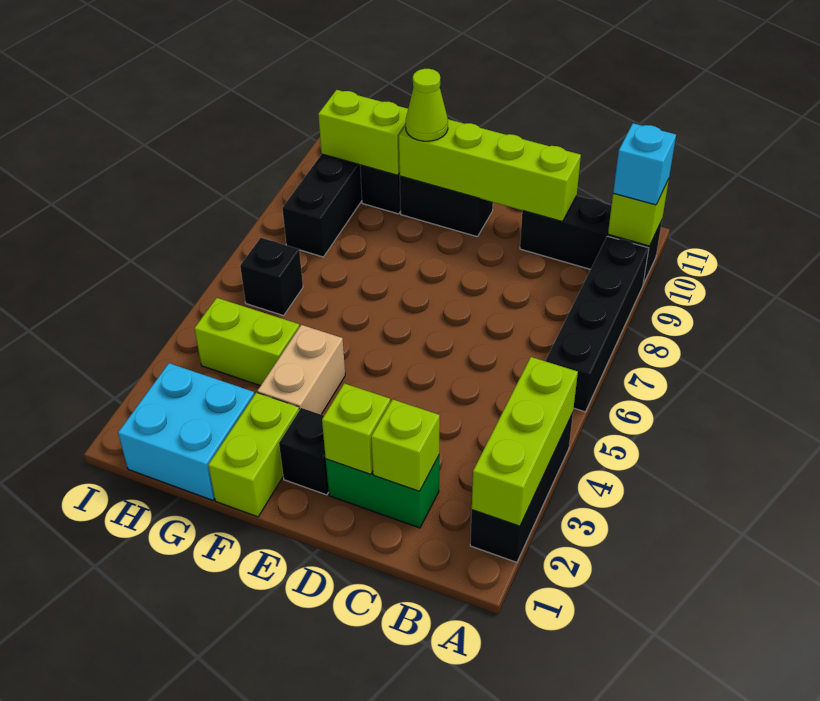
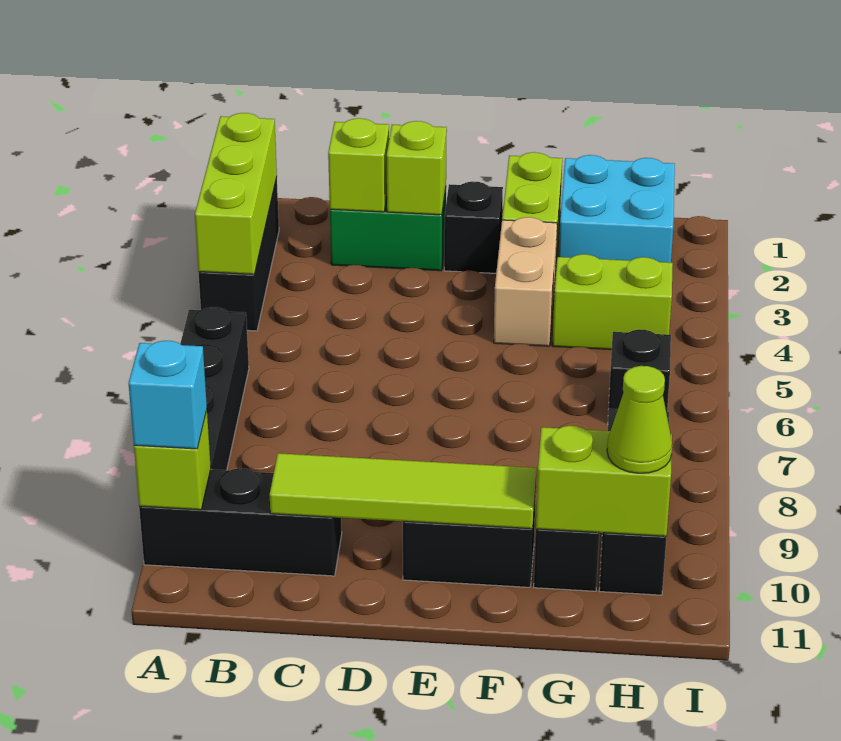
lime brick C10:F10 level 2 -> lime tile C10:F10 level 2
lime cone F10 level 3 -> lime cone H10 level 3

